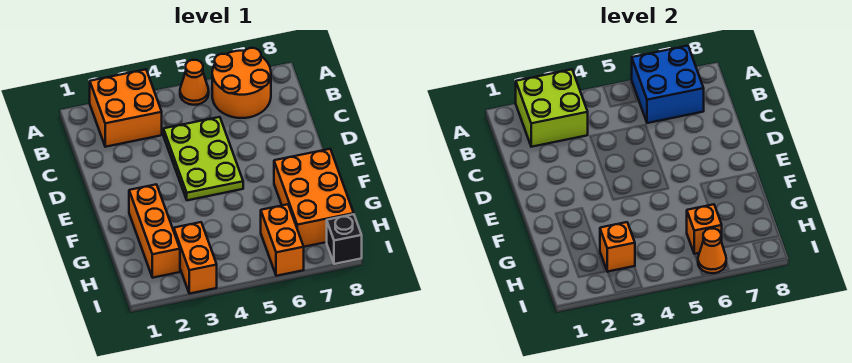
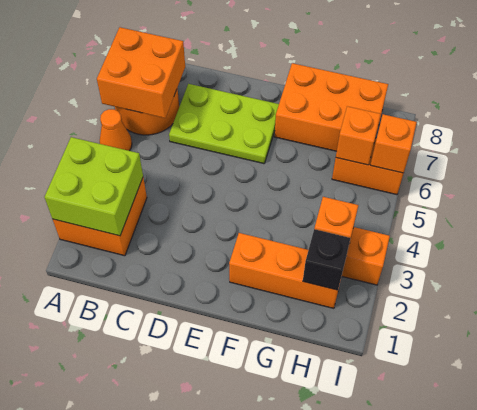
blue brick A6:B7 level 2 -> orange brick A6:B7 level 2
lime plate C4:E5 level 1 -> lime plate C6:E7 level 1
orange cone I6 level 2 -> orange brick I6 level 2
black brick I8 level 1 -> black brick H2 level 2

